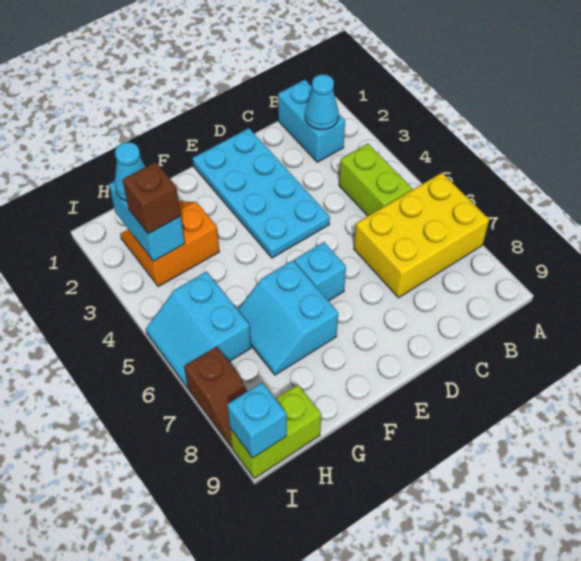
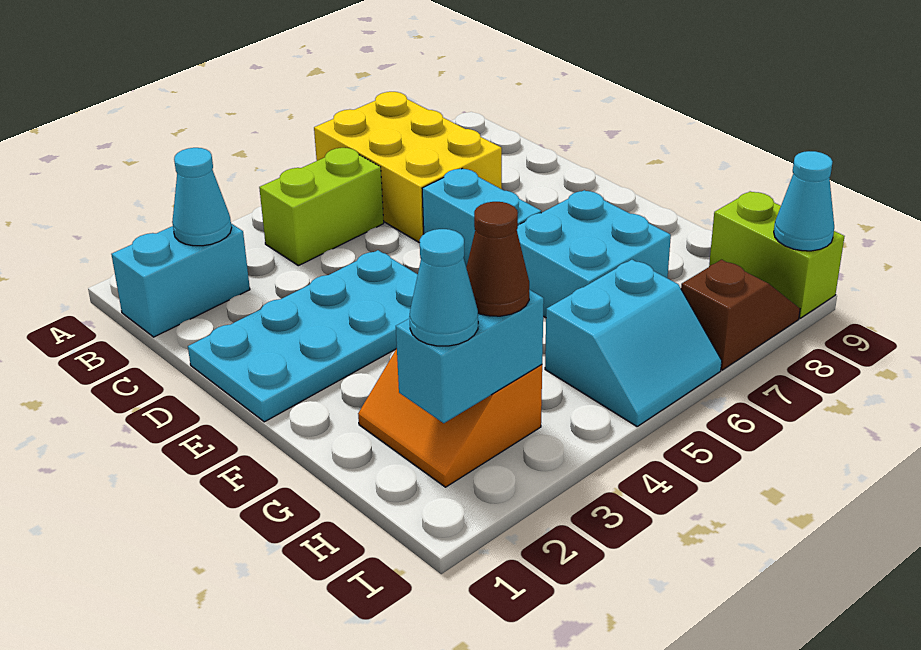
cyan brick E6 level 1 -> cyan brick D6:E6 level 1
cyan slope F6:G7 level 1 top F -> cyan brick F6:G7 level 1
brown brick H3 level 3 -> brown cone H3 level 3
cyan brick I9 level 2 -> cyan cone I9 level 2

